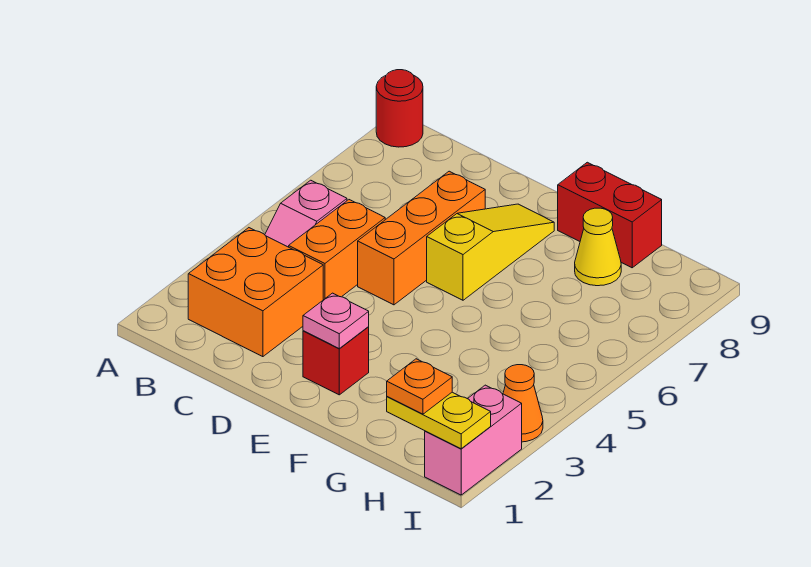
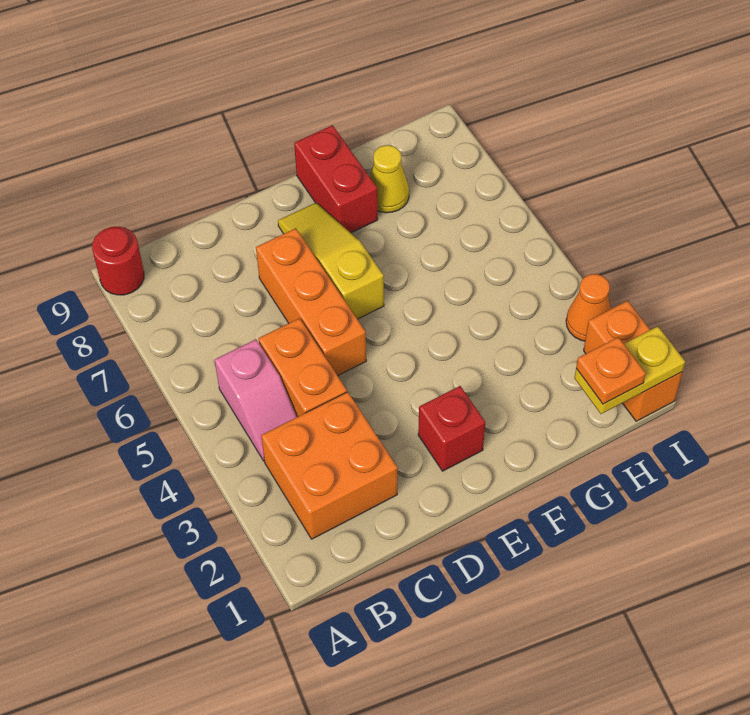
pink plate E2 level 2 -> none
red brick F9:G9 level 1 -> red brick F8:F9 level 1
pink brick I1:I2 level 1 -> orange brick I1:I2 level 1

